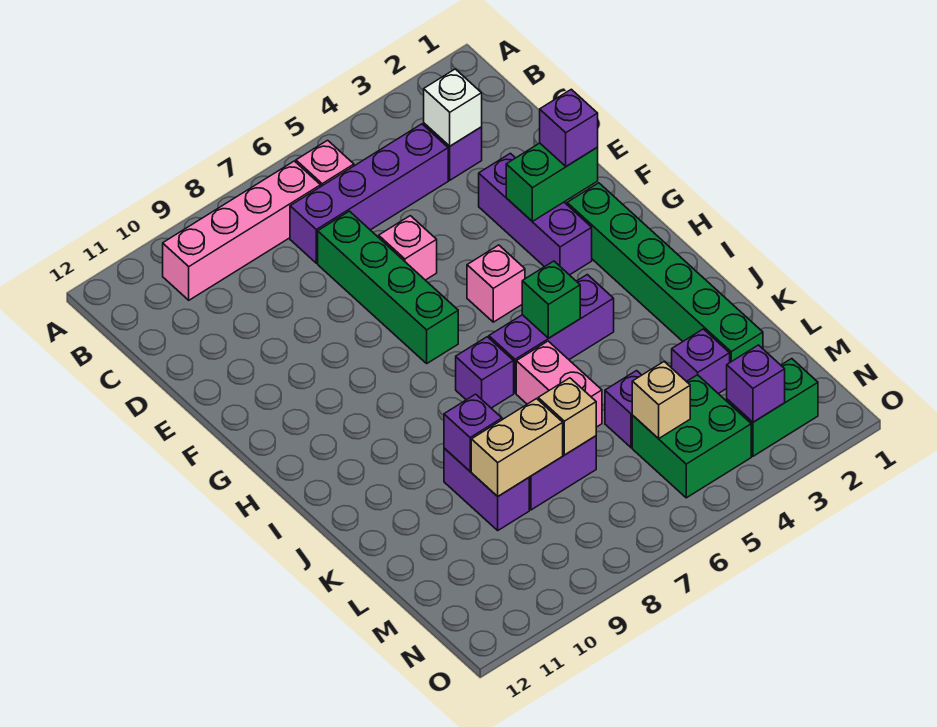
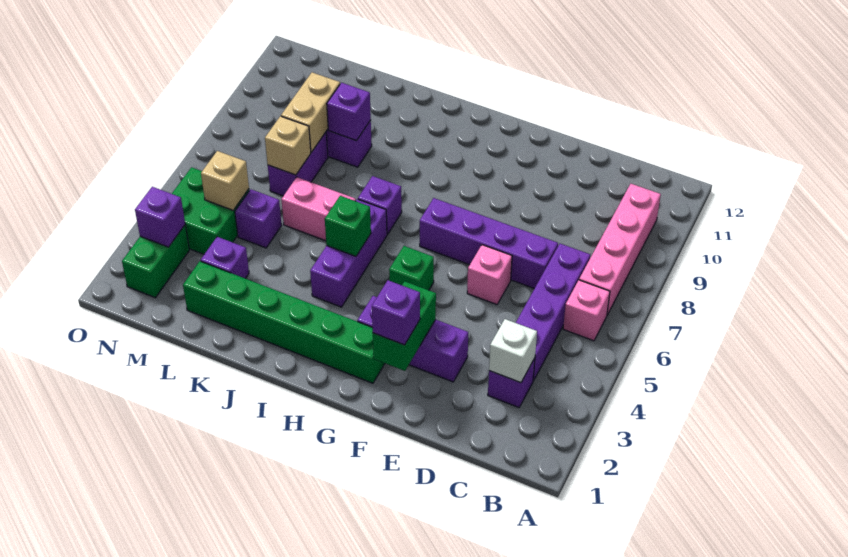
green brick D7:G7 level 1 -> purple brick D7:G7 level 1
pink brick G5 level 1 -> green brick G5 level 1

